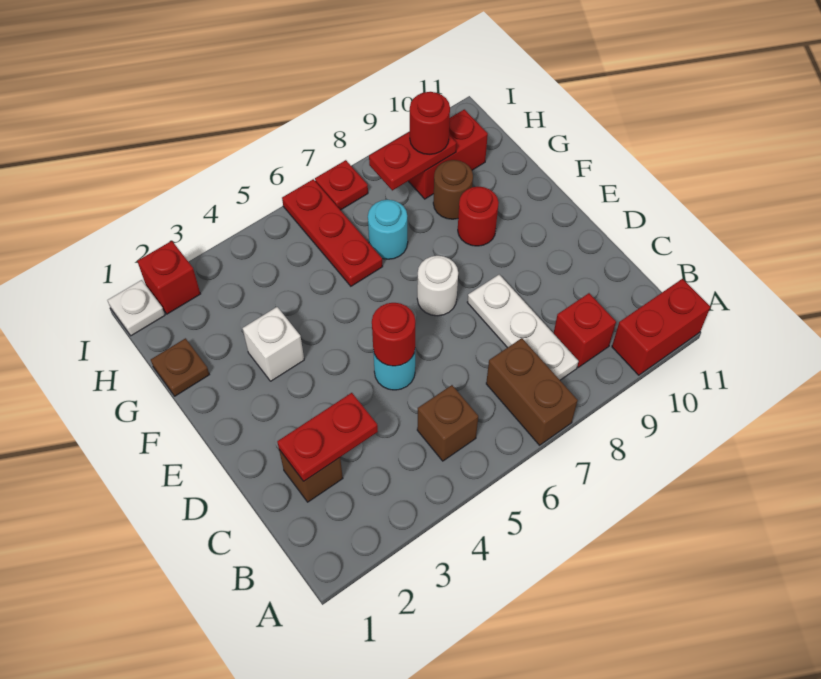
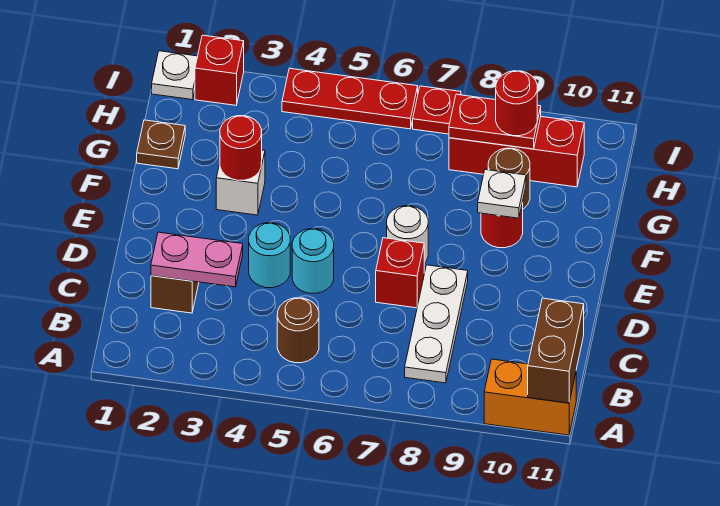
brown brick A7:B7 level 1 -> brown brick A11:B11 level 2
red brick A10:A11 level 1 -> orange brick A10:A11 level 1
brown brick B5 level 1 -> brown round brick B5 level 1
red brick B9 level 1 -> red brick D7 level 1
red plate C2:C3 level 2 -> pink plate C2:C3 level 2
red round brick D5 level 2 -> red round brick F3 level 2
none -> white plate F9 level 2
red plate G6:I6 level 1 -> red plate I4:I6 level 1
cyan round brick G7 level 1 -> cyan round brick D4 level 1
red brick H9:H10 level 1 -> red brick H8:H10 level 1

